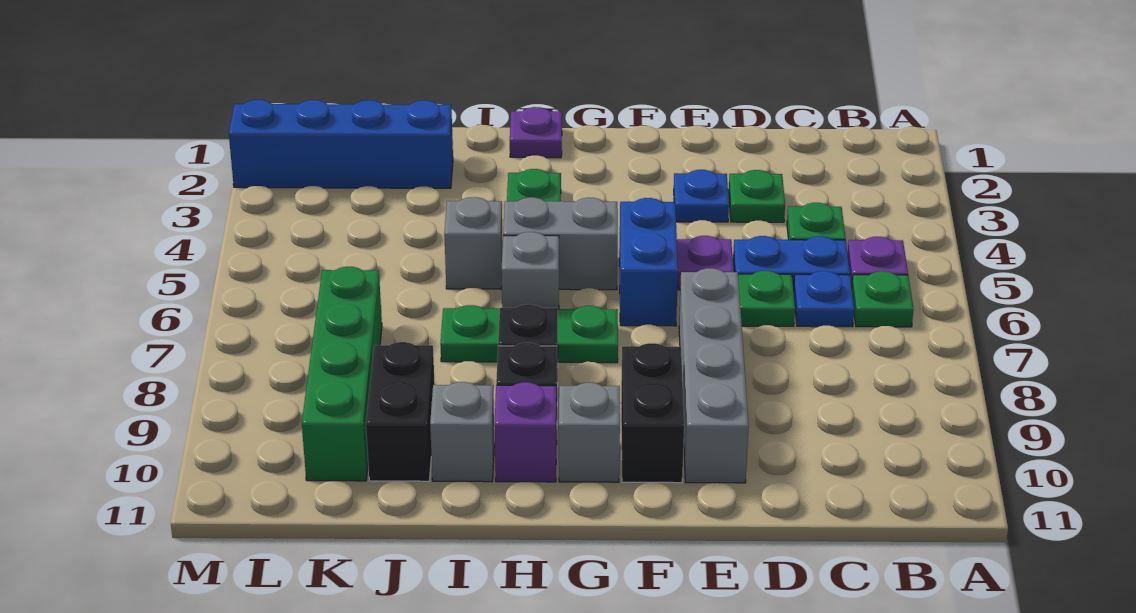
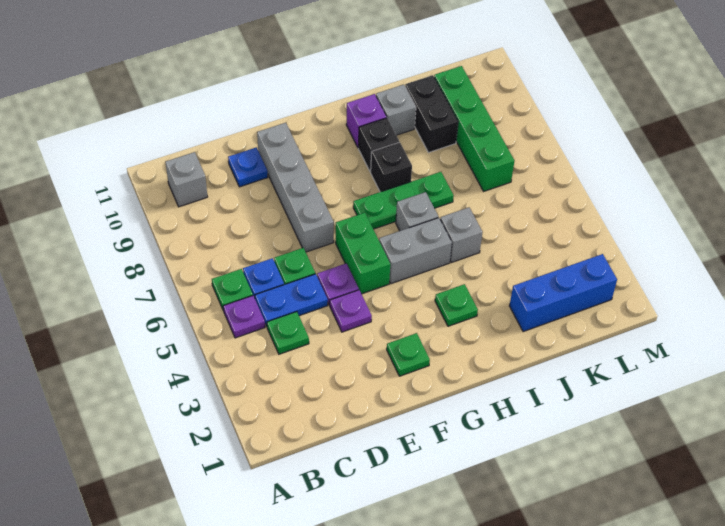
green plate D3 level 1 -> green plate F2 level 1
blue plate E3 level 1 -> blue plate D10 level 1
blue brick F5:F6 level 1 -> green brick F5:F6 level 1
black brick F9:F10 level 1 -> none
grey brick G10 level 1 -> grey brick B10 level 1
purple plate H1 level 1 -> purple plate E4 level 1
blue brick J2:M2 level 1 -> blue brick J2:L2 level 1

